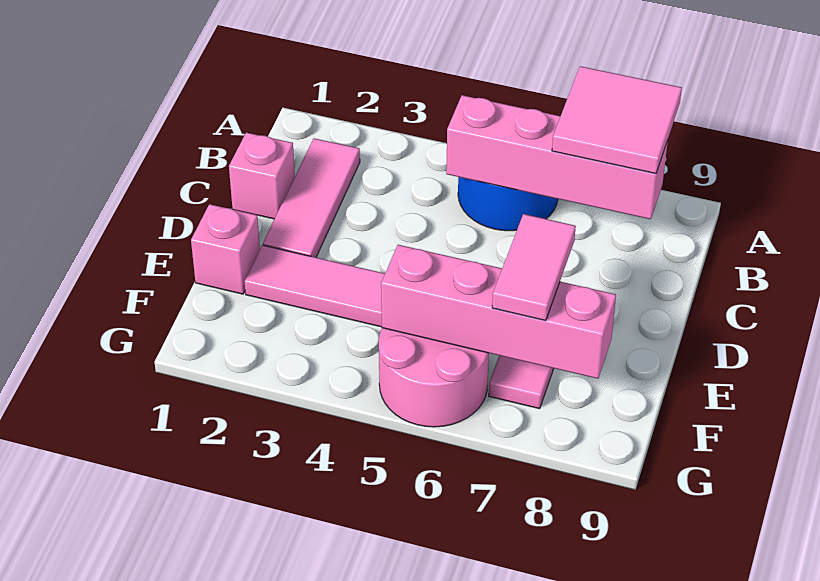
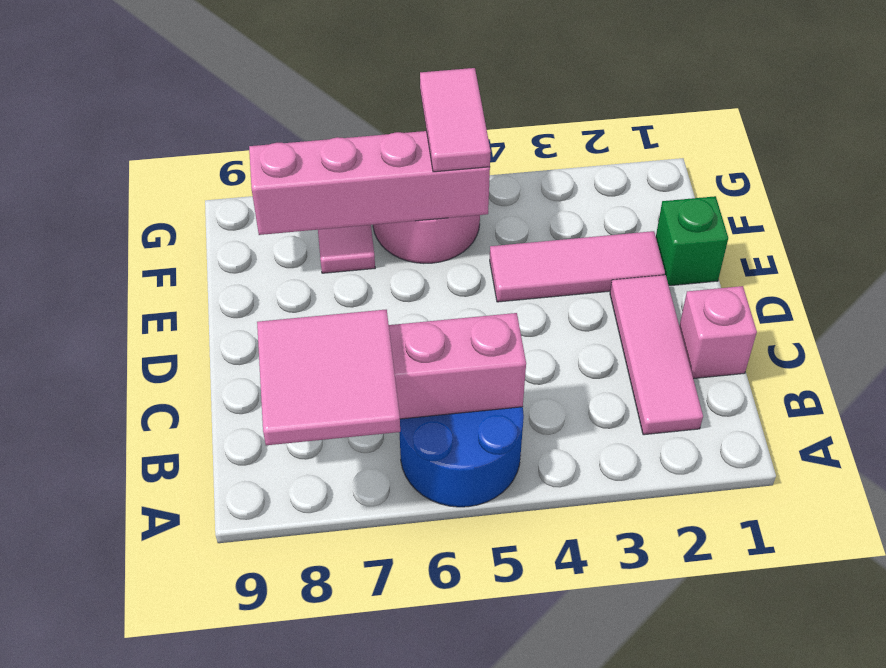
pink brick E1 level 1 -> green brick E1 level 1
pink tile E7:F7 level 3 -> pink tile F5:G5 level 3

